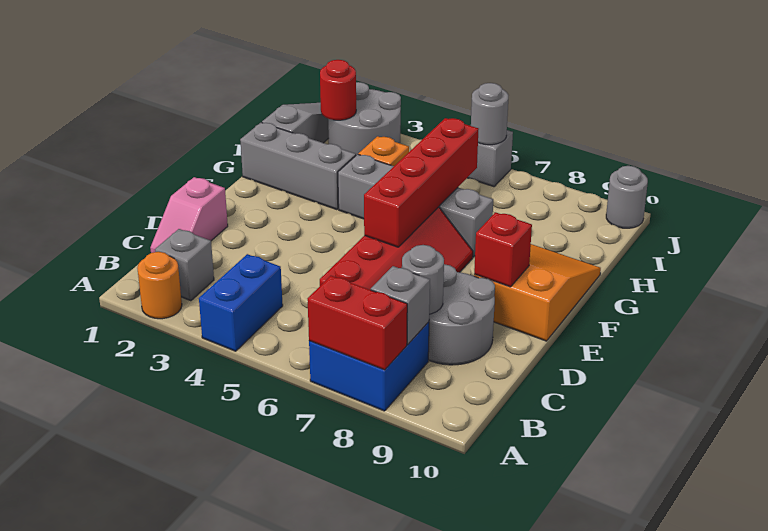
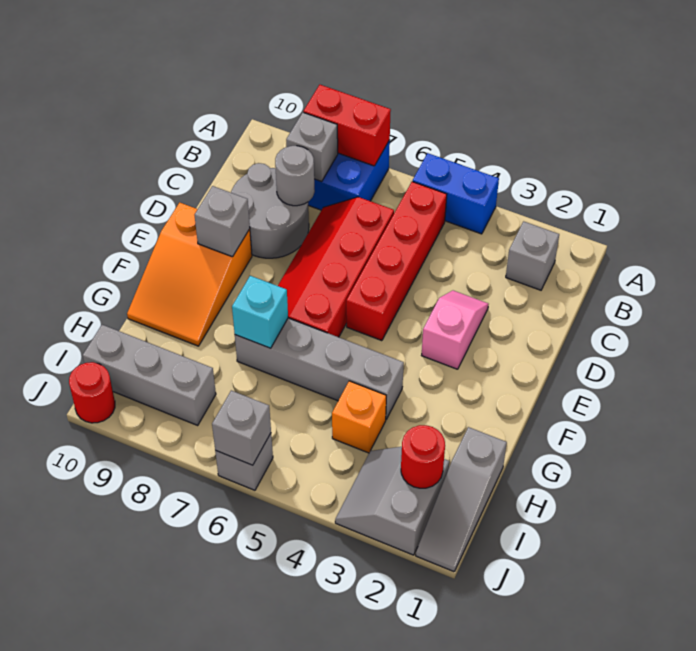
orange round brick A2 level 1 -> none
blue brick A4:B4 level 1 -> blue brick A4:A5 level 1
pink slope C1:D1 level 1 top D -> pink slope D3:E3 level 1 top E
red brick E6:H6 level 2 -> red brick B5:E5 level 1
red brick E9 level 2 -> grey brick E9 level 2
grey brick G1:G3 level 1 -> grey brick I8:I10 level 1
none -> cyan brick G7 level 2
grey round brick I2:J3 level 1 -> grey slope I2:J3 level 1 top 2
grey round brick J6 level 2 -> grey brick J6 level 2
grey round brick J10 level 1 -> red round brick J10 level 1

